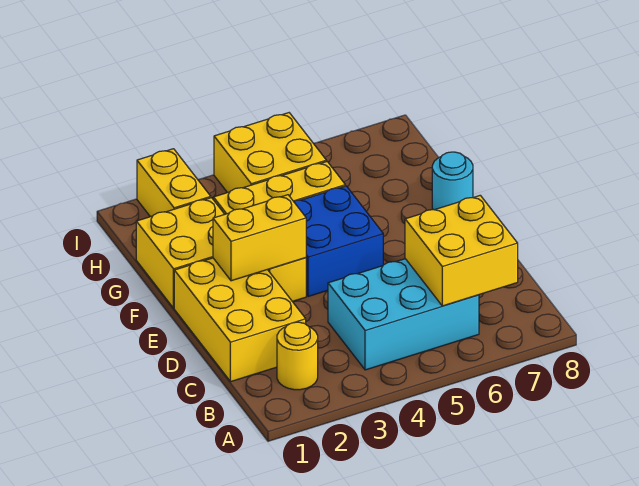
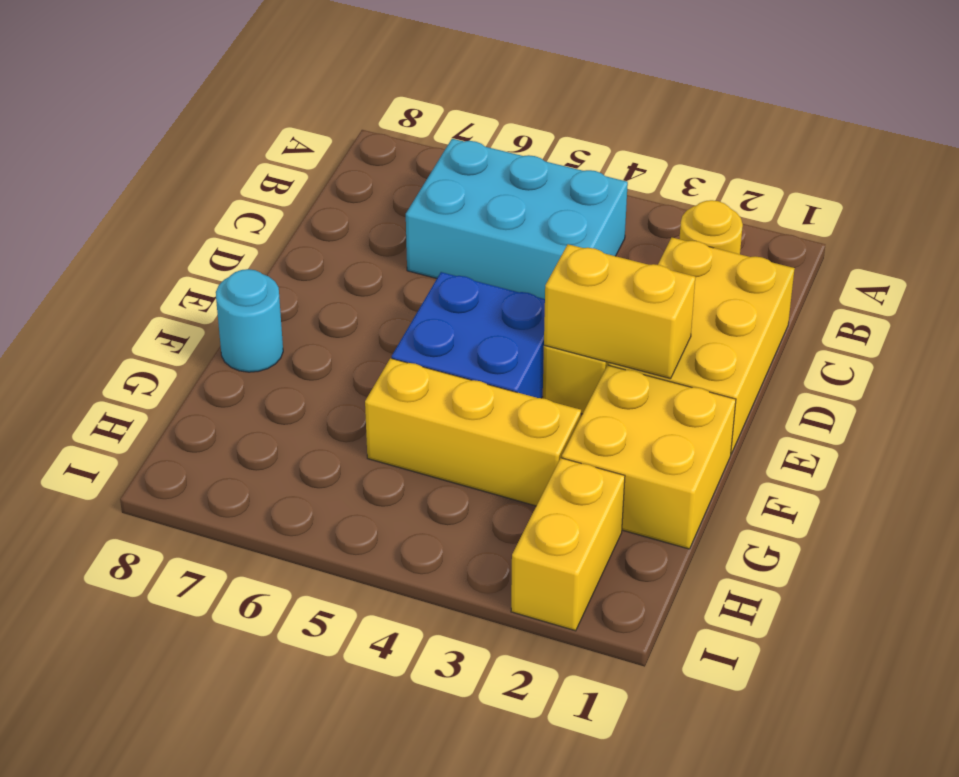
yellow brick B6:C7 level 2 -> none
yellow brick H4:I5 level 1 -> none

